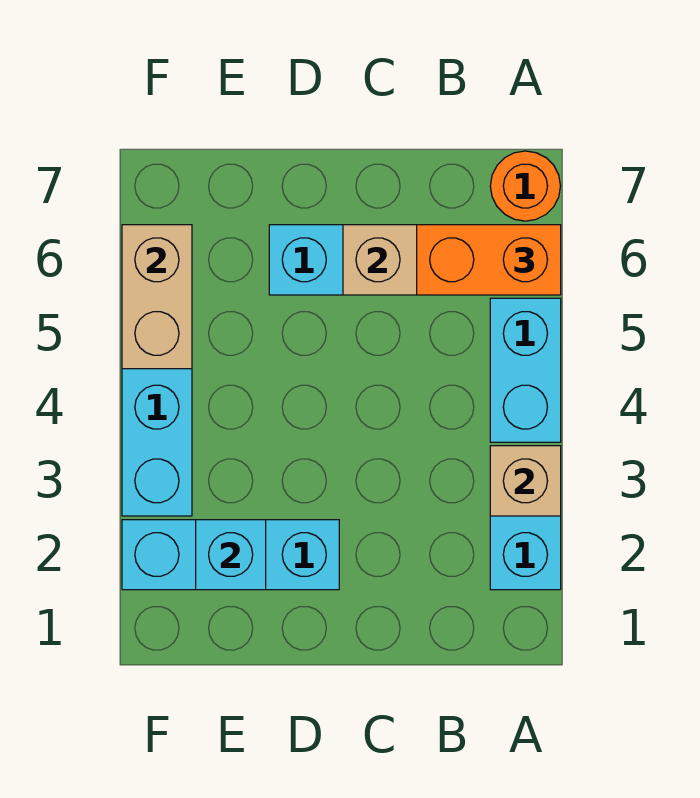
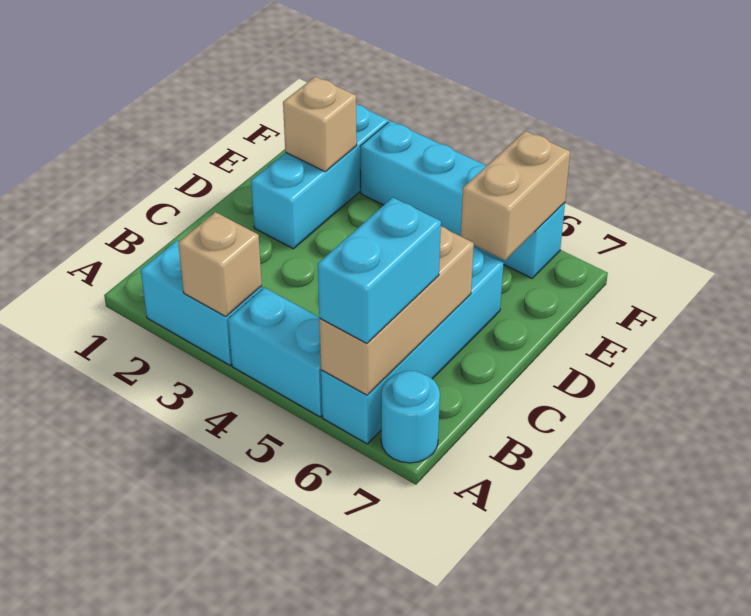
orange brick A6:B6 level 3 -> cyan brick A6:B6 level 3
orange round brick A7 level 1 -> cyan round brick A7 level 1
cyan brick E2 level 2 -> tan brick E2 level 2
tan brick F5:F6 level 2 -> tan brick E6:F6 level 2

